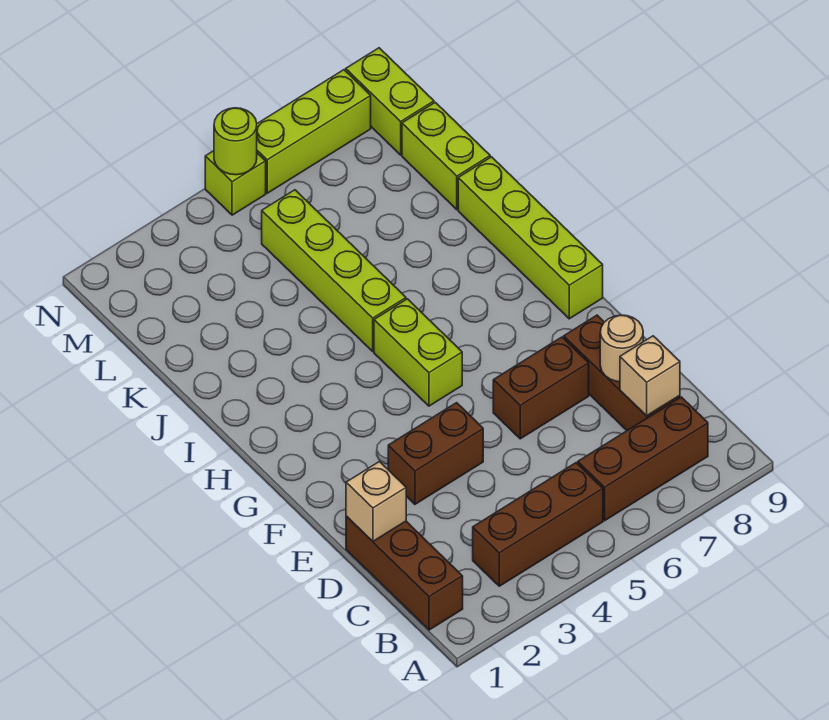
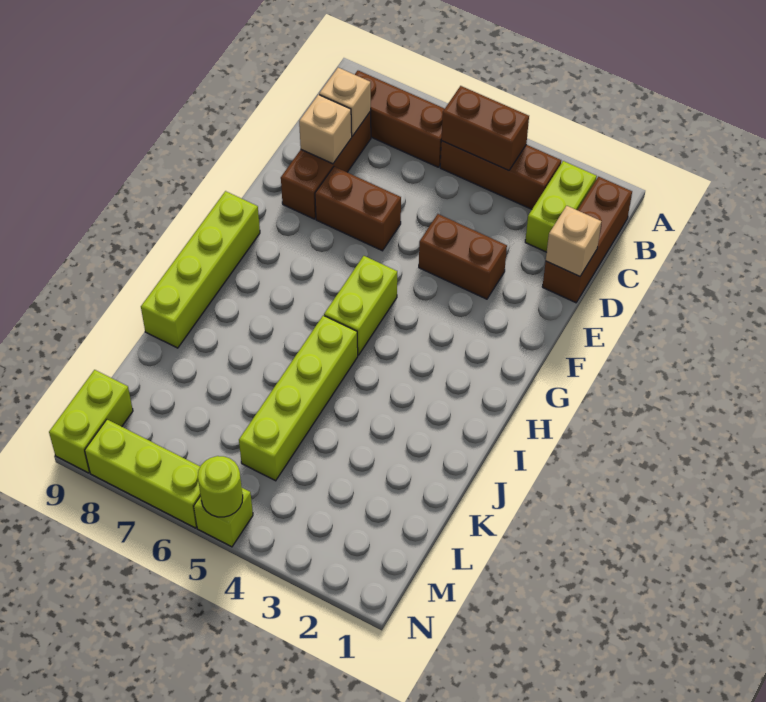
none -> brown brick B4:B5 level 2
tan round brick D8 level 2 -> tan brick D8 level 2
lime brick K9:L9 level 1 -> lime brick B2:C2 level 1

